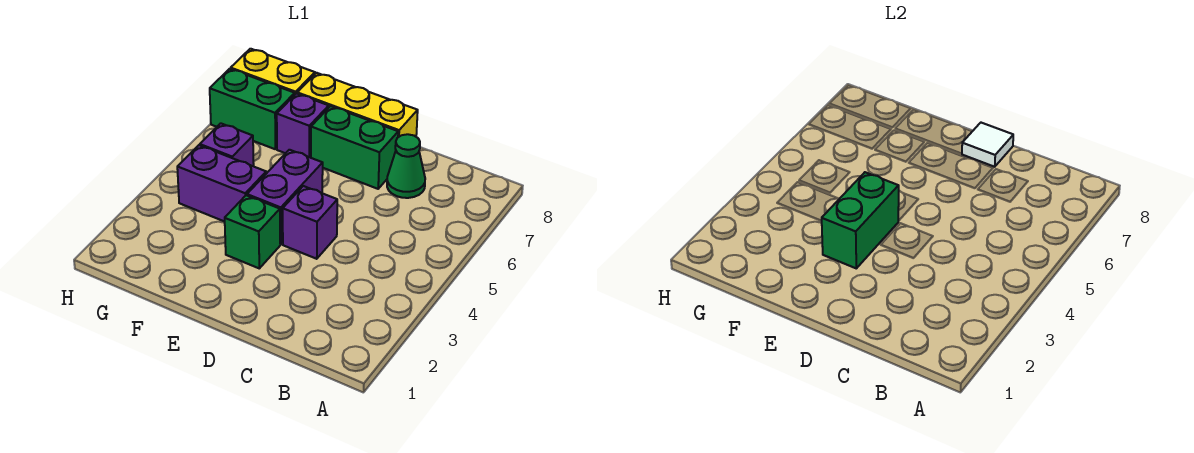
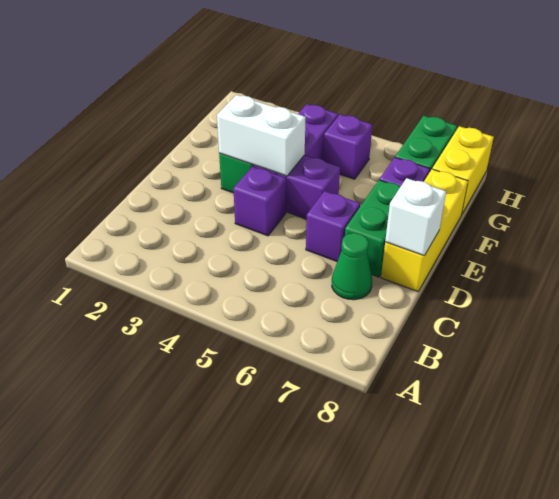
none -> purple brick D6 level 1
white tile D8 level 2 -> white brick D8 level 2
green brick E3:E4 level 2 -> white brick E3:E4 level 2

